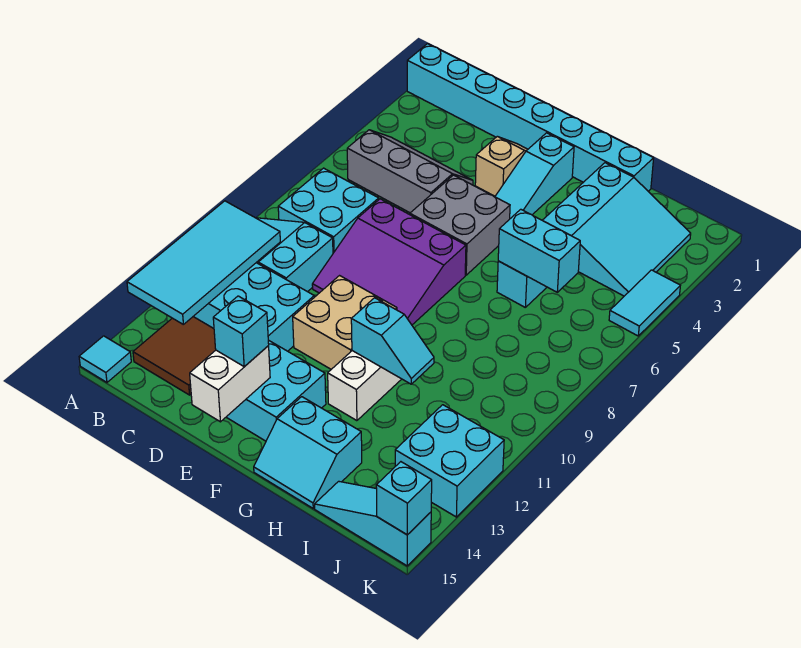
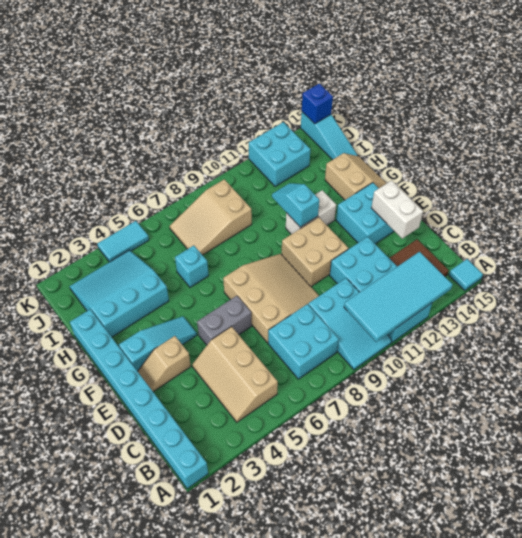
grey slope B4:D5 level 1 top 5 -> tan slope B4:D5 level 1 top 5
purple slope D7:F9 level 1 top 7 -> tan slope D7:F9 level 1 top 7
grey brick E5:F6 level 1 -> grey brick E5:E6 level 1
white brick E14:E15 level 2 -> white brick D14:E14 level 2
cyan brick E14 level 3 -> none
cyan slope G14:H15 level 1 top 14 -> tan slope G14:H15 level 1 top 14
cyan brick H6:I6 level 2 -> none
none -> tan slope I7:J9 level 1 top 9
cyan brick K15 level 2 -> blue brick K15 level 2

